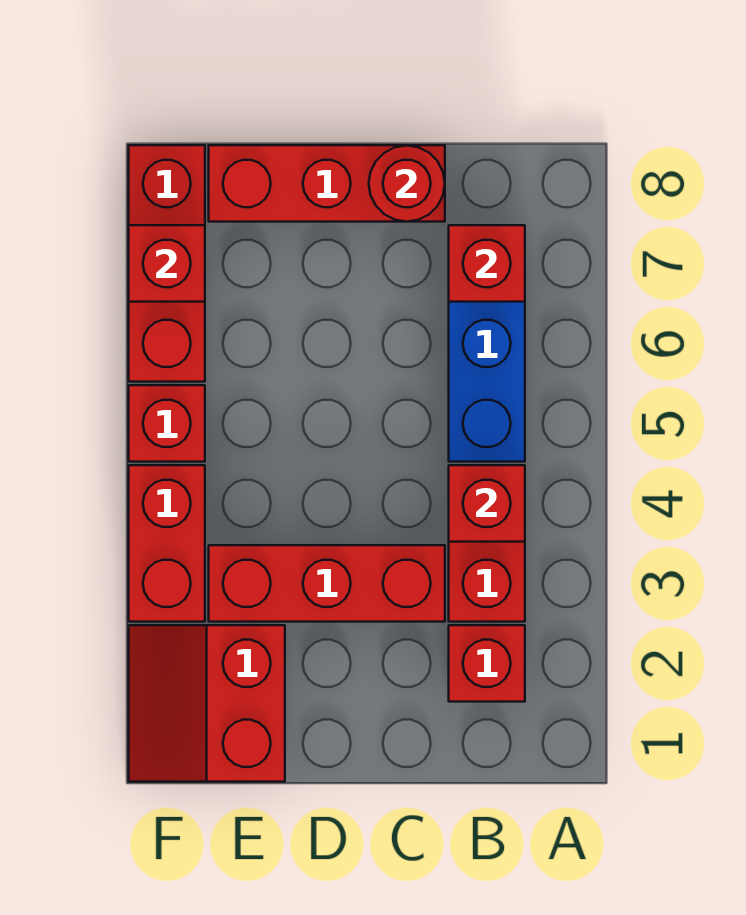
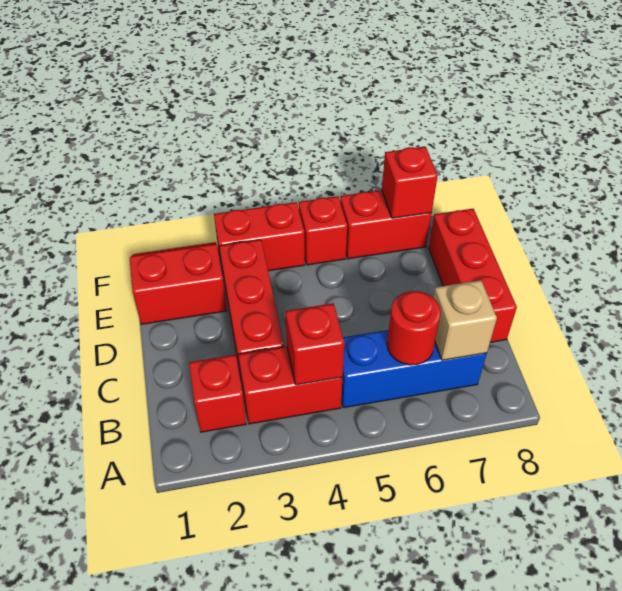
red brick B7 level 2 -> tan brick B7 level 2
red round brick C8 level 2 -> red round brick B6 level 2
red brick F6:F8 level 1 -> red brick F6:F7 level 1

